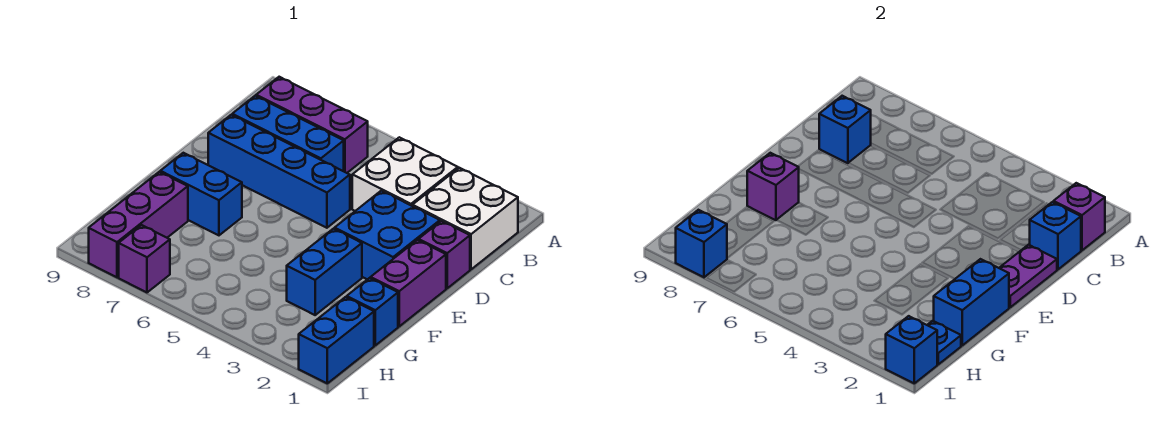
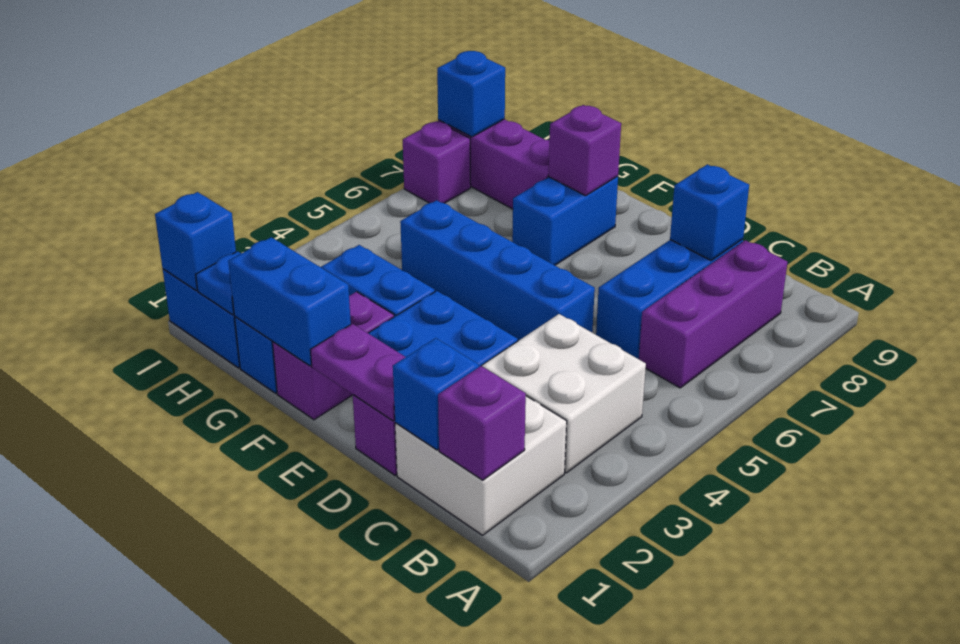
blue brick D5:D8 level 1 -> blue brick D5:G5 level 1
purple brick E1:F1 level 1 -> purple brick F1:F2 level 1

